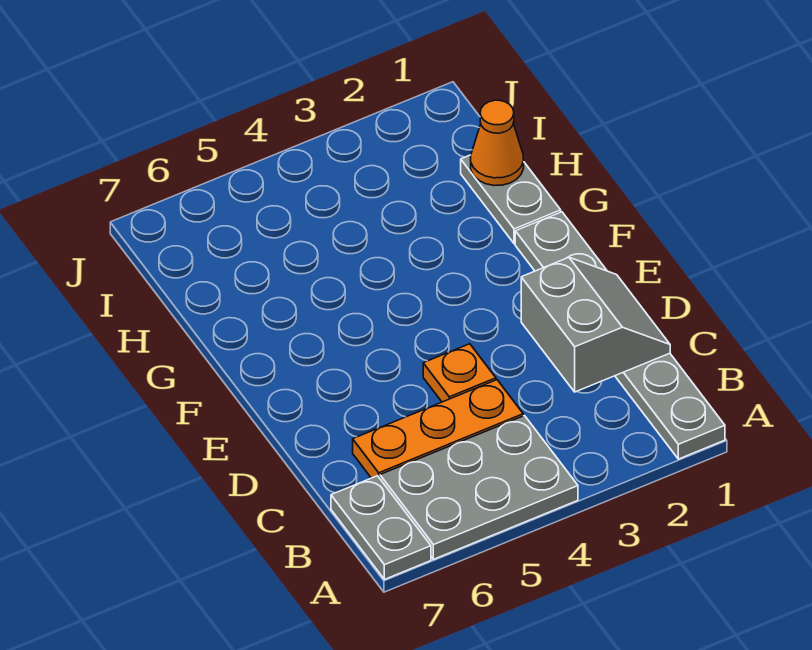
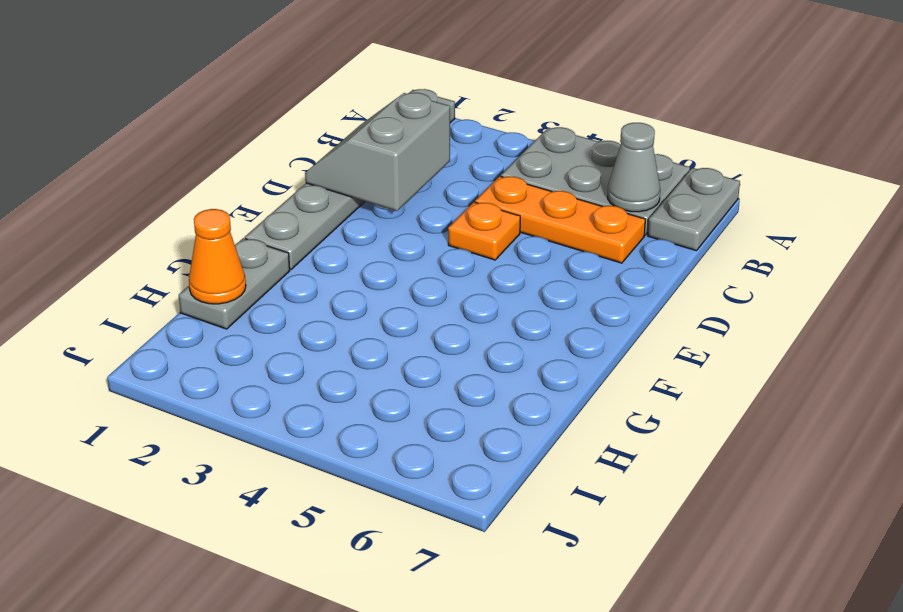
none -> grey cone B6 level 2

